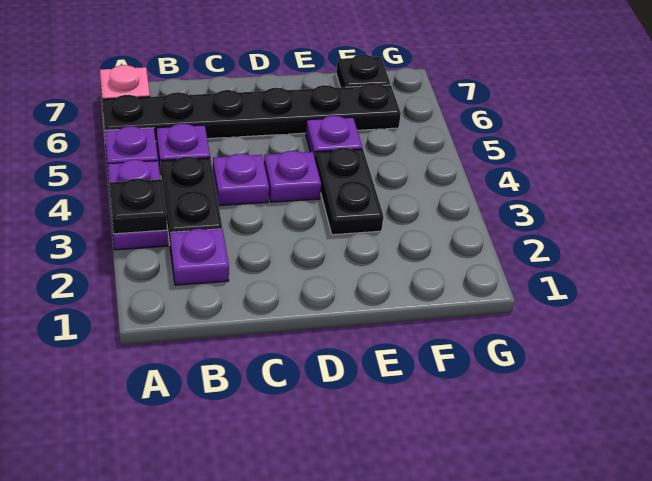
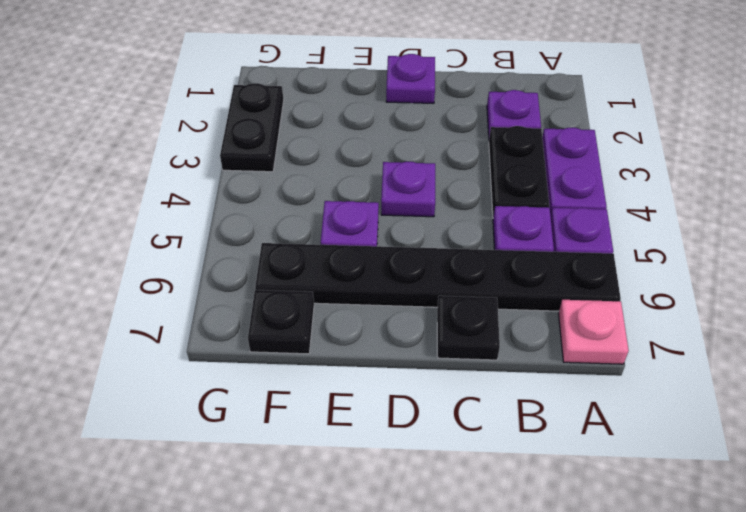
black plate A3 level 2 -> black plate C7 level 1
purple plate C4 level 1 -> purple plate D1 level 1
black plate E3:E4 level 1 -> black plate G2:G3 level 1

